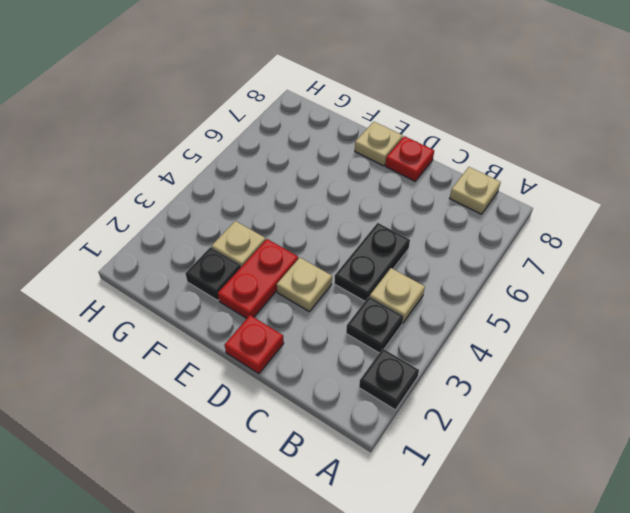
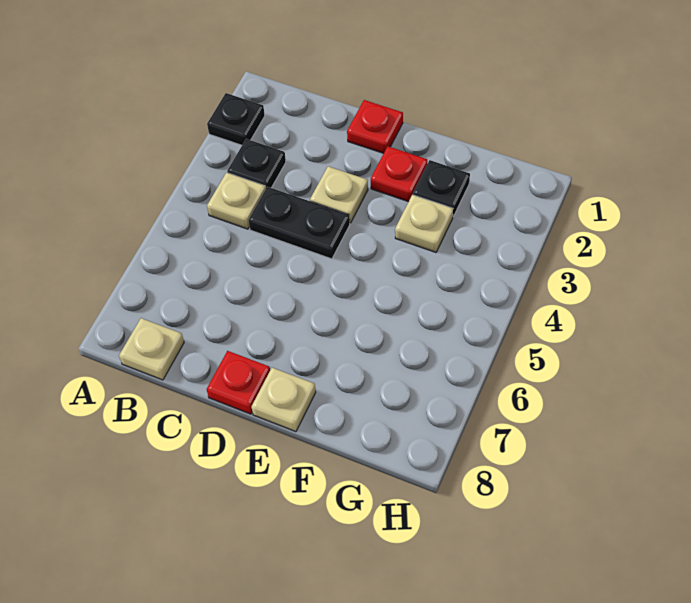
black plate C4:C5 level 1 -> black plate C4:D4 level 1
red plate E2:E3 level 1 -> red plate E2 level 1

